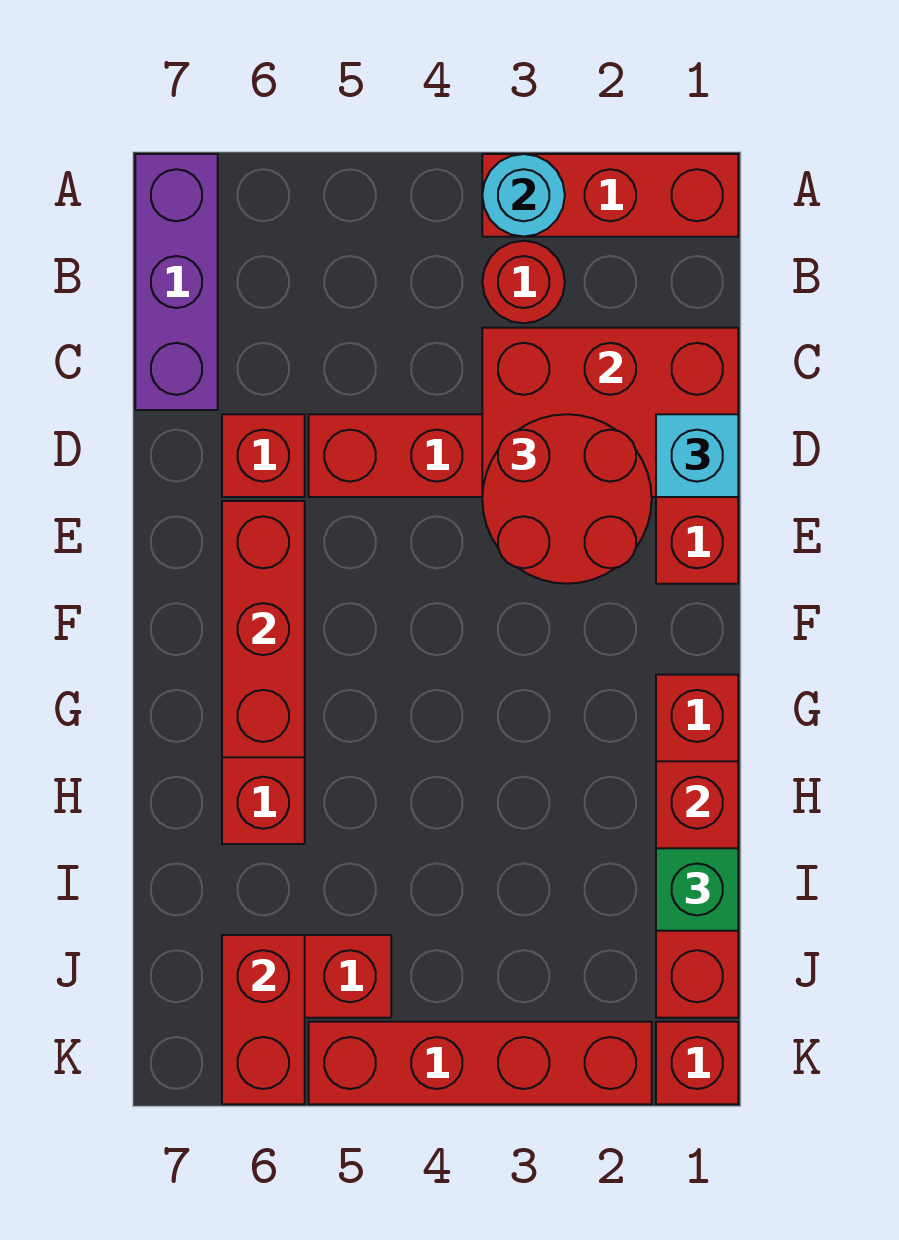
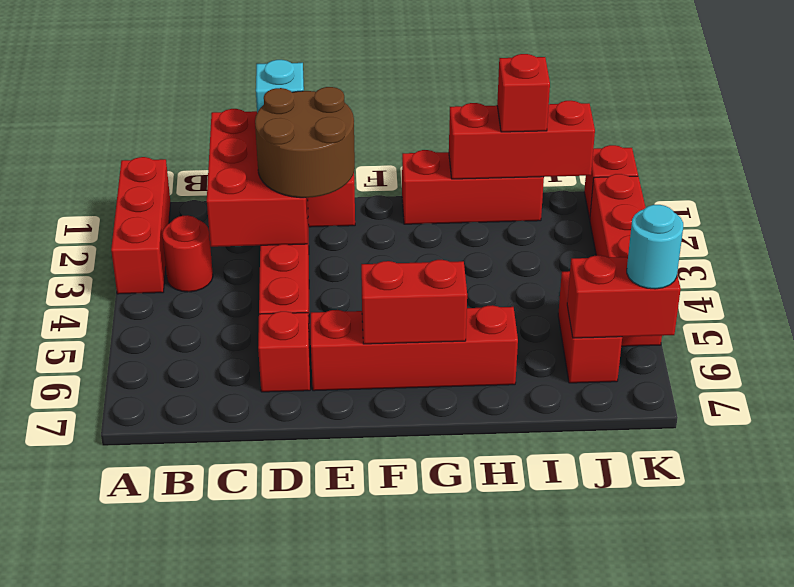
cyan round brick A3 level 2 -> cyan round brick K6 level 3
purple brick A7:C7 level 1 -> none
red round brick D2:E3 level 3 -> brown round brick D2:E3 level 3
red brick E6:G6 level 2 -> red brick F6:G6 level 2
green brick I1 level 3 -> red brick I1 level 3

